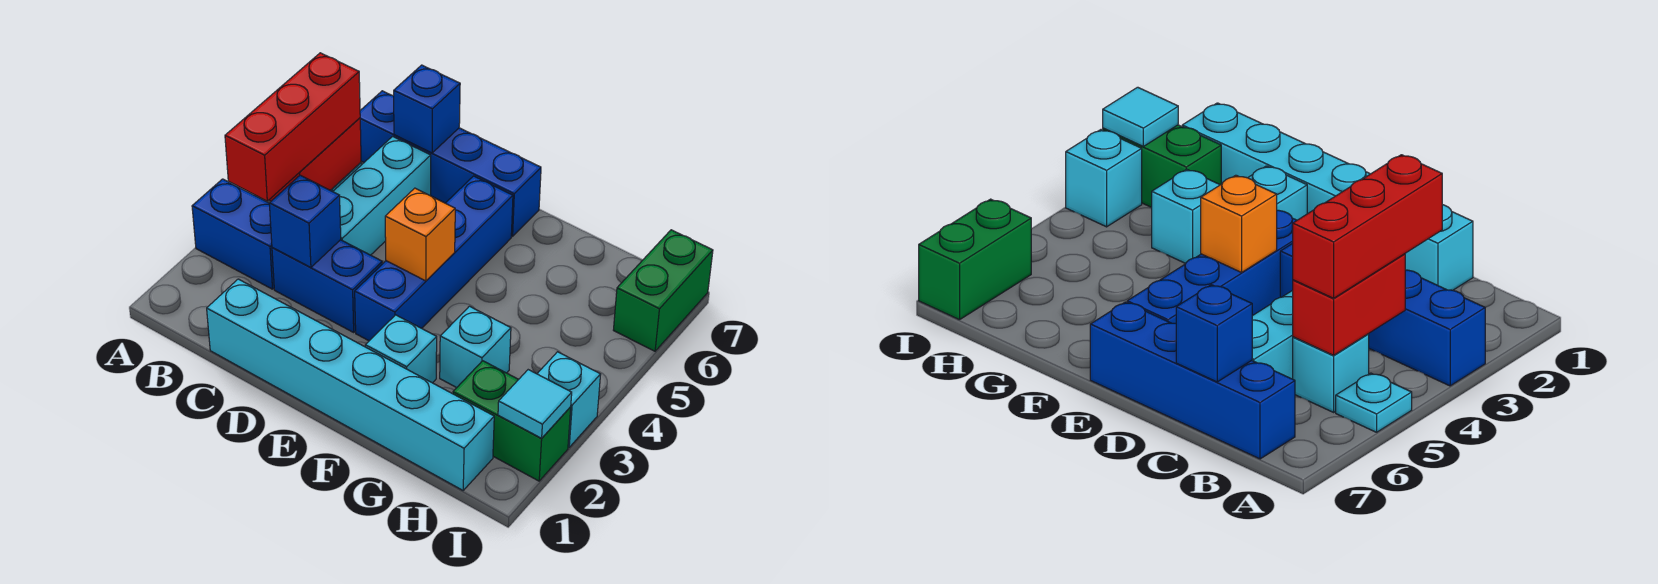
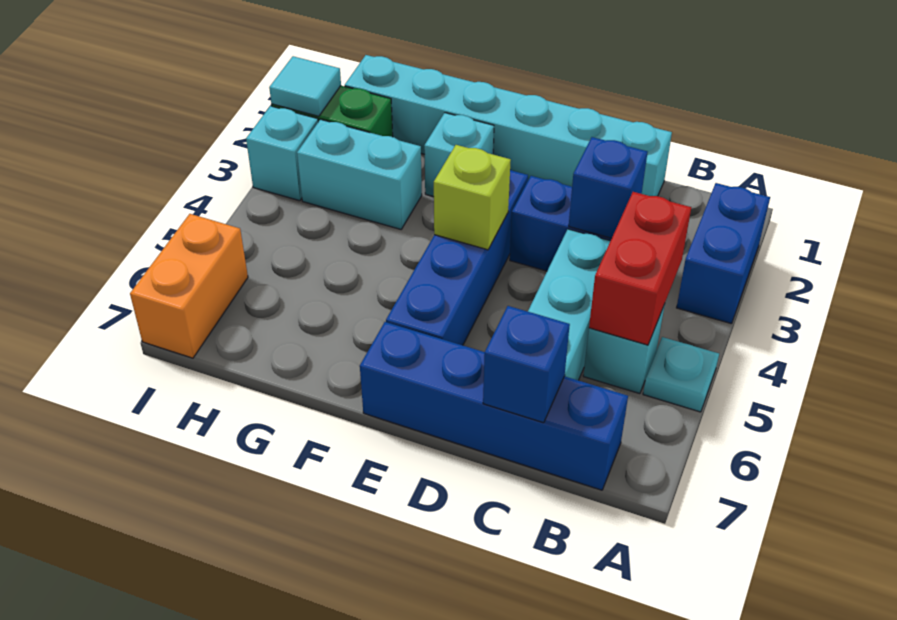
blue brick A3:B3 level 1 -> blue brick A2:A3 level 1
red brick B3:B5 level 3 -> none
orange brick E4 level 2 -> lime brick E4 level 2
cyan brick G3 level 1 -> cyan brick G3:H3 level 1
green brick I6:I7 level 1 -> orange brick I6:I7 level 1

